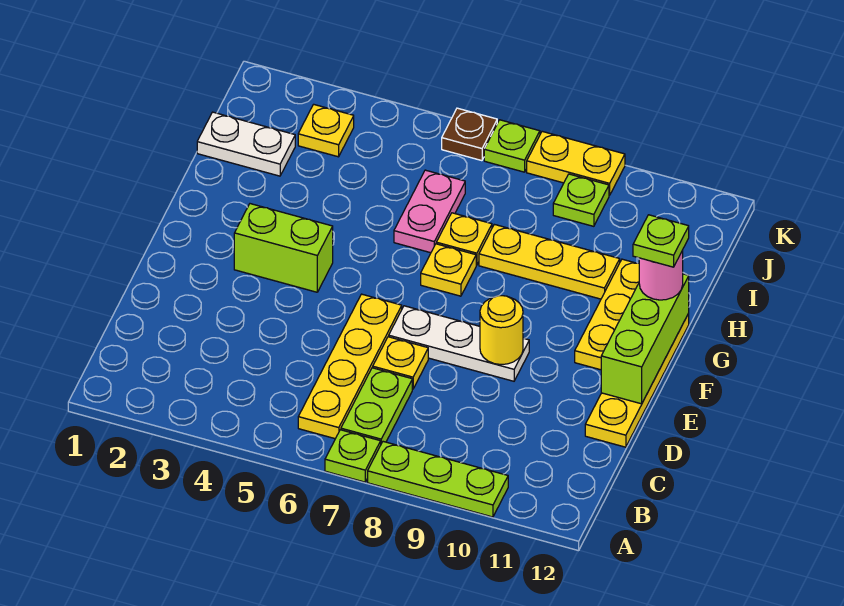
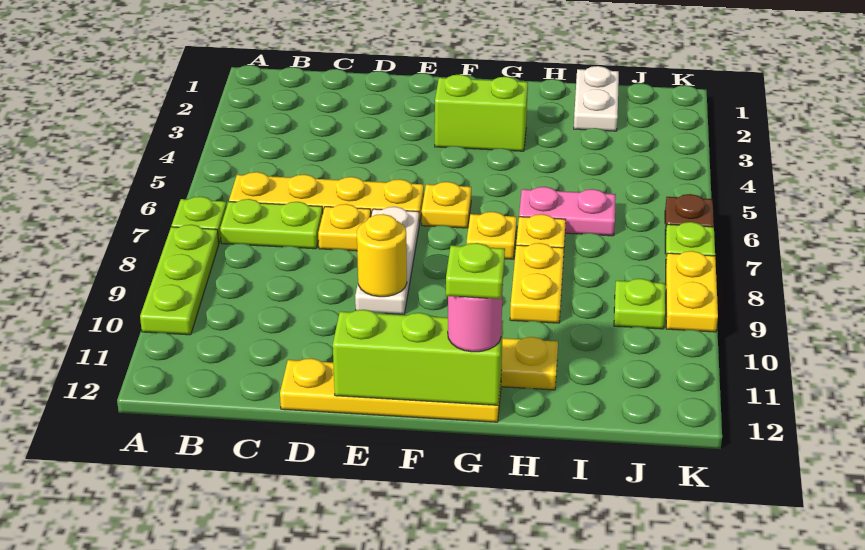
lime brick F3:F4 level 1 -> lime brick F3:G3 level 1
yellow plate H8:H10 level 1 -> yellow plate H8:H9 level 1
yellow plate J3 level 1 -> yellow plate F6 level 1

